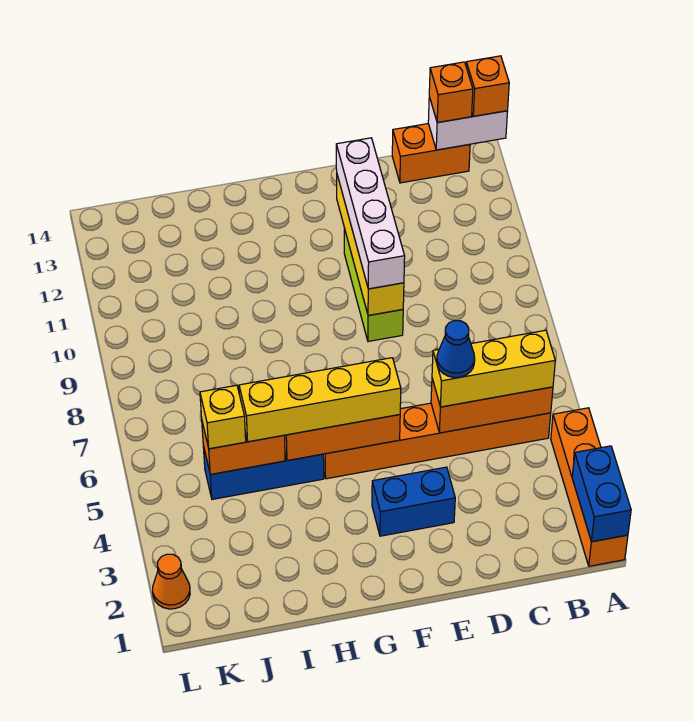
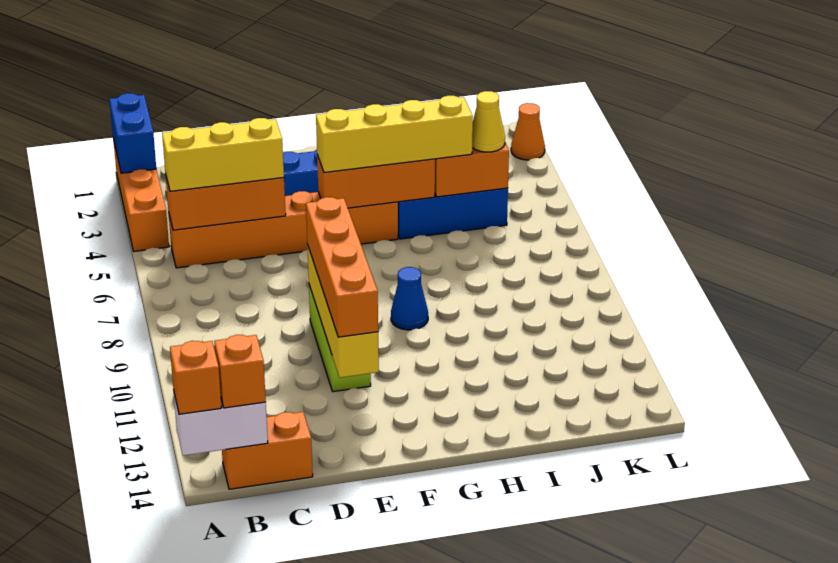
blue cone D5 level 4 -> blue cone G9 level 1
white brick E9:E12 level 3 -> orange brick E9:E12 level 3
yellow brick J5 level 3 -> yellow cone J5 level 3

